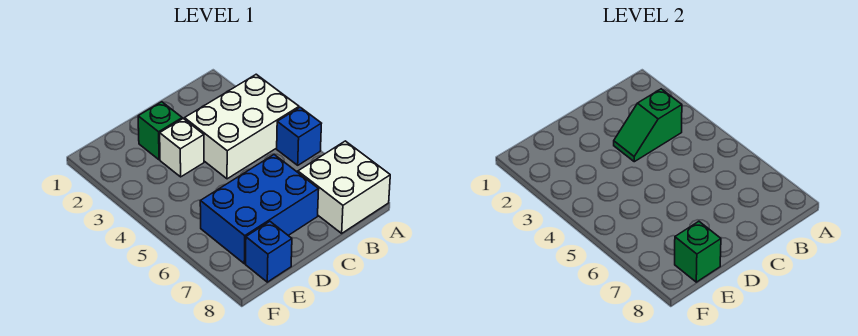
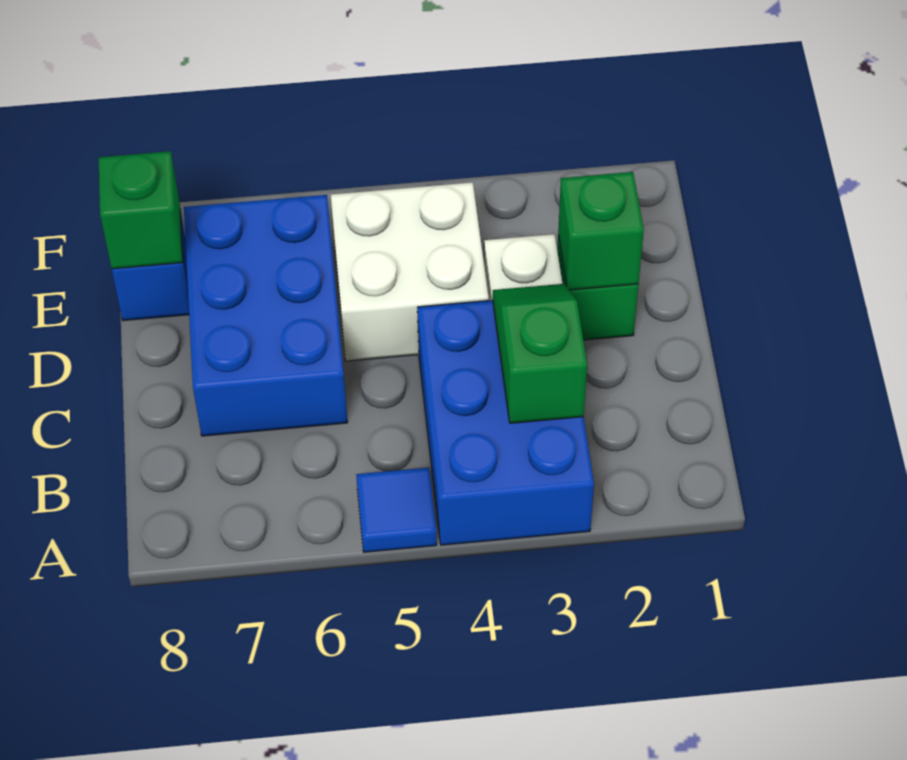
white brick A3:C4 level 1 -> blue brick A3:C4 level 1
blue brick A5 level 1 -> blue tile A5 level 1
white brick A7:B8 level 1 -> white brick D4:E5 level 1
none -> green brick D2 level 2

